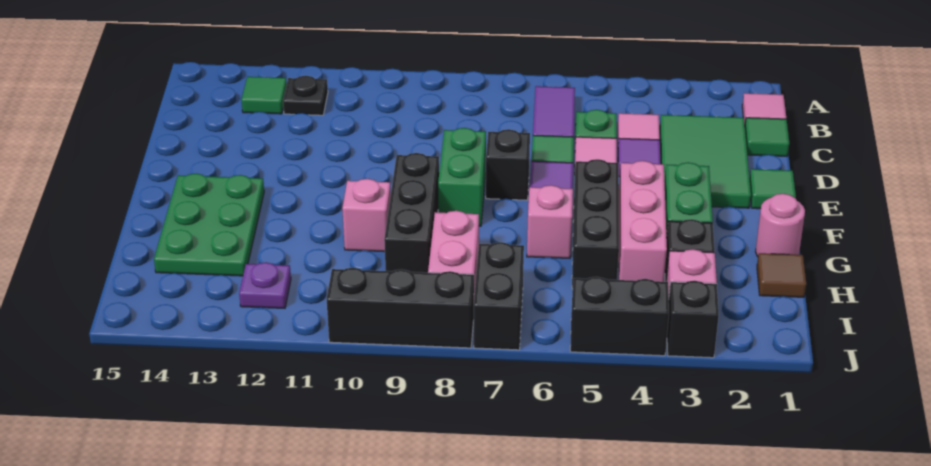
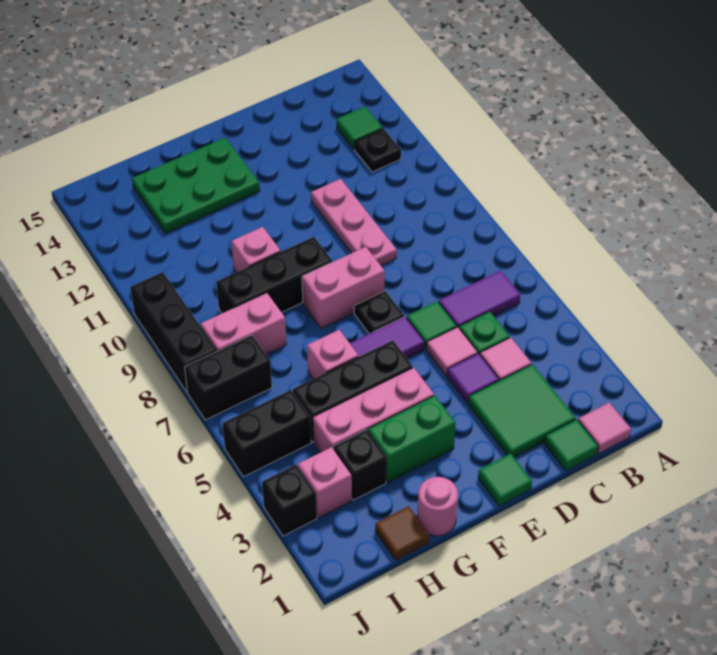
green tile C2:E3 level 1 -> green tile C2:D3 level 1
none -> pink plate D9:D11 level 1
black brick E7 level 1 -> black plate E7 level 1
green brick E8:F8 level 1 -> pink brick E8:F8 level 1
purple plate I12 level 1 -> none
black brick J4:J5 level 1 -> black brick I5:J5 level 1

